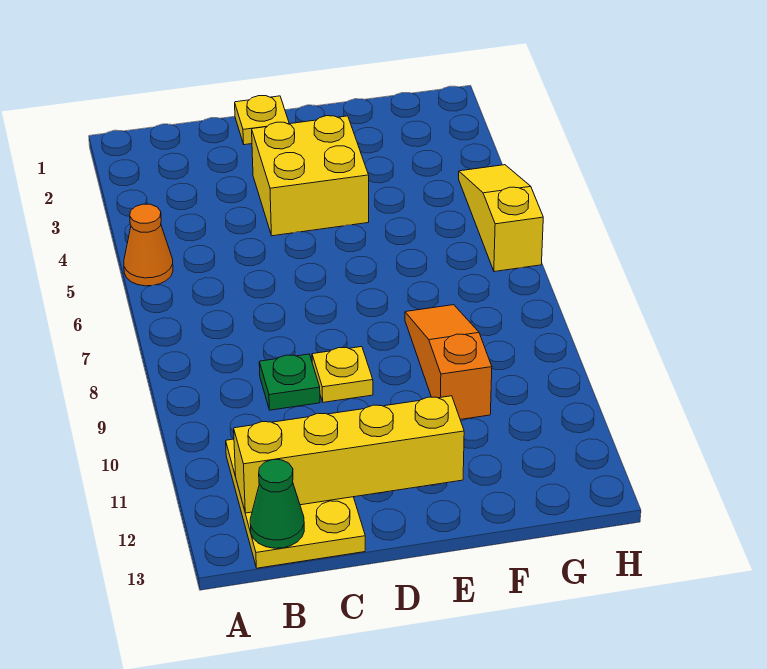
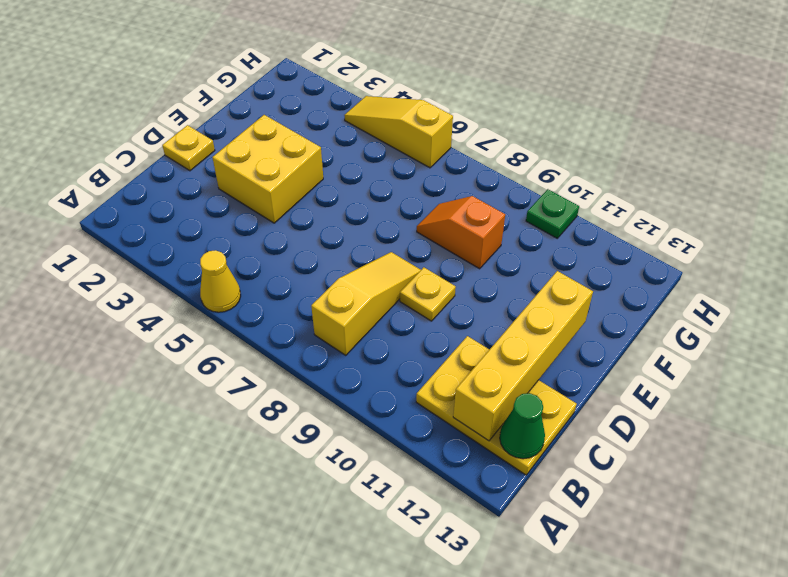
orange cone A5 level 1 -> yellow cone A5 level 1
none -> yellow slope B8:D8 level 1 top B
green plate C9 level 1 -> green plate H10 level 1
orange slope F8:F10 level 1 top 10 -> orange slope F8:F9 level 1 top 9

